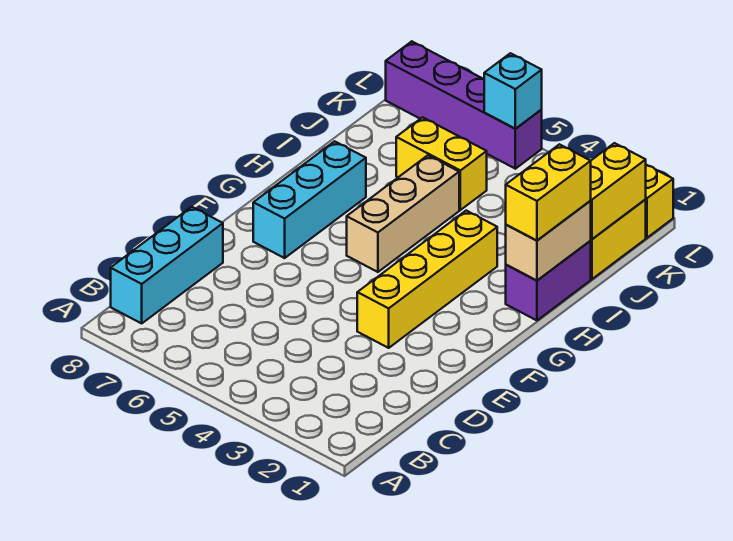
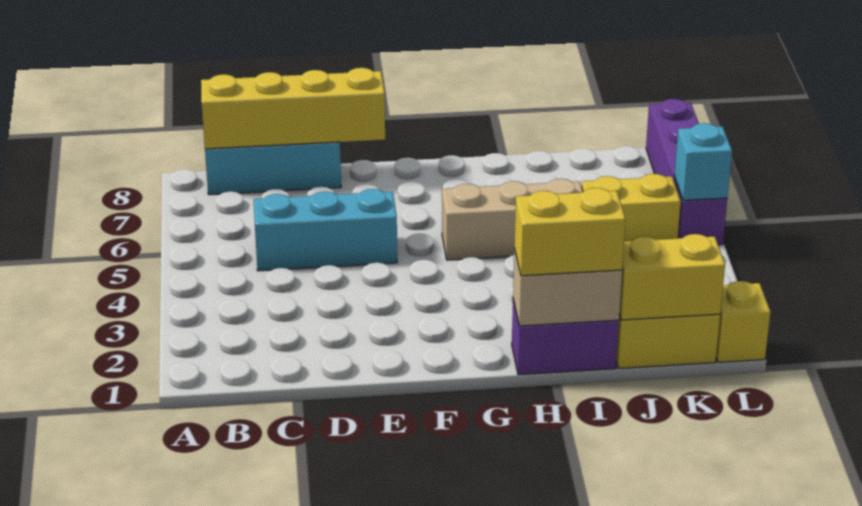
yellow brick E3:H3 level 1 -> yellow brick B8:E8 level 2
cyan brick F7:H7 level 1 -> cyan brick C5:E5 level 1
yellow brick J5:J6 level 1 -> yellow brick J5:K5 level 1

